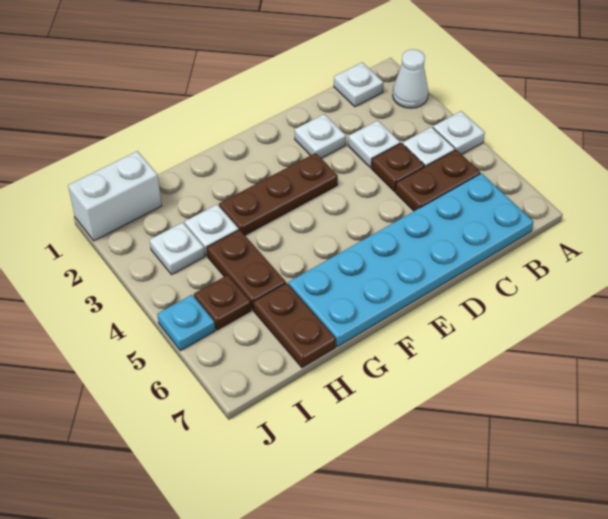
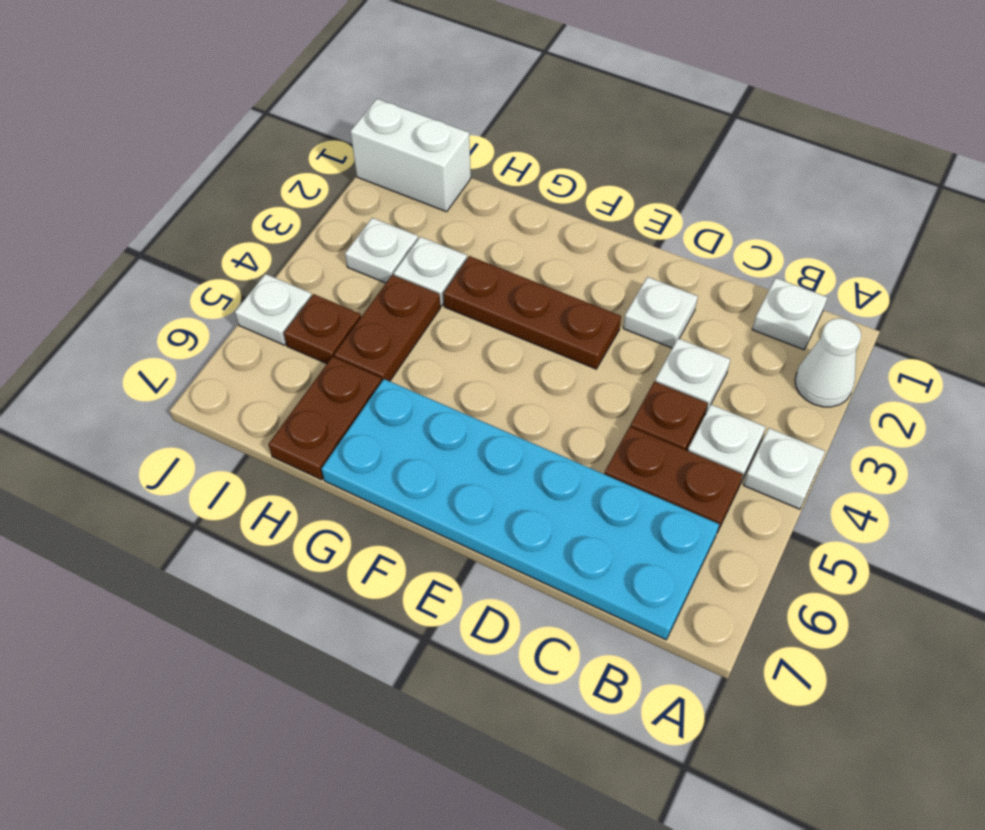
cyan plate J5 level 1 -> white plate J5 level 1

